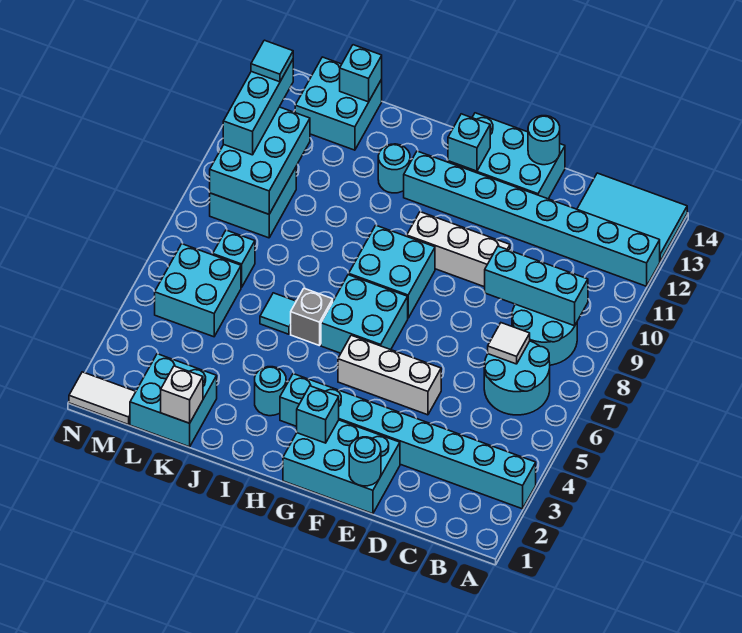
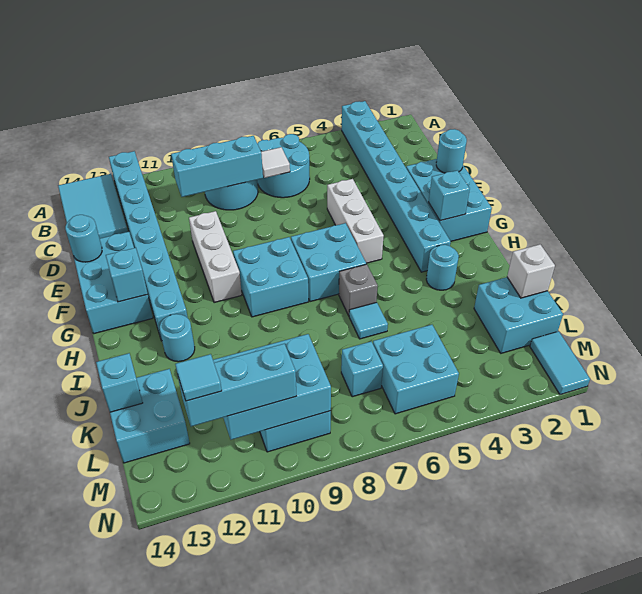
cyan brick B9:D9 level 2 -> cyan brick C8:C10 level 2
white tile M1:N1 level 1 -> cyan tile M1:N1 level 1

